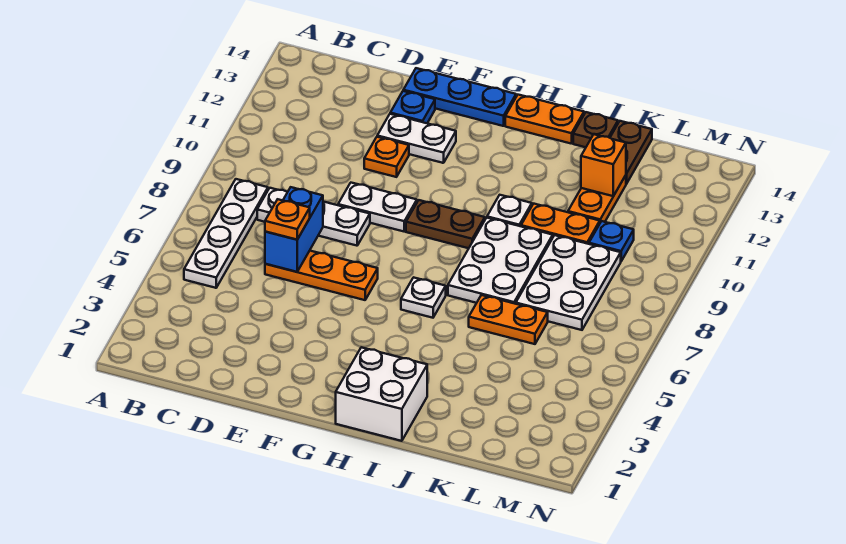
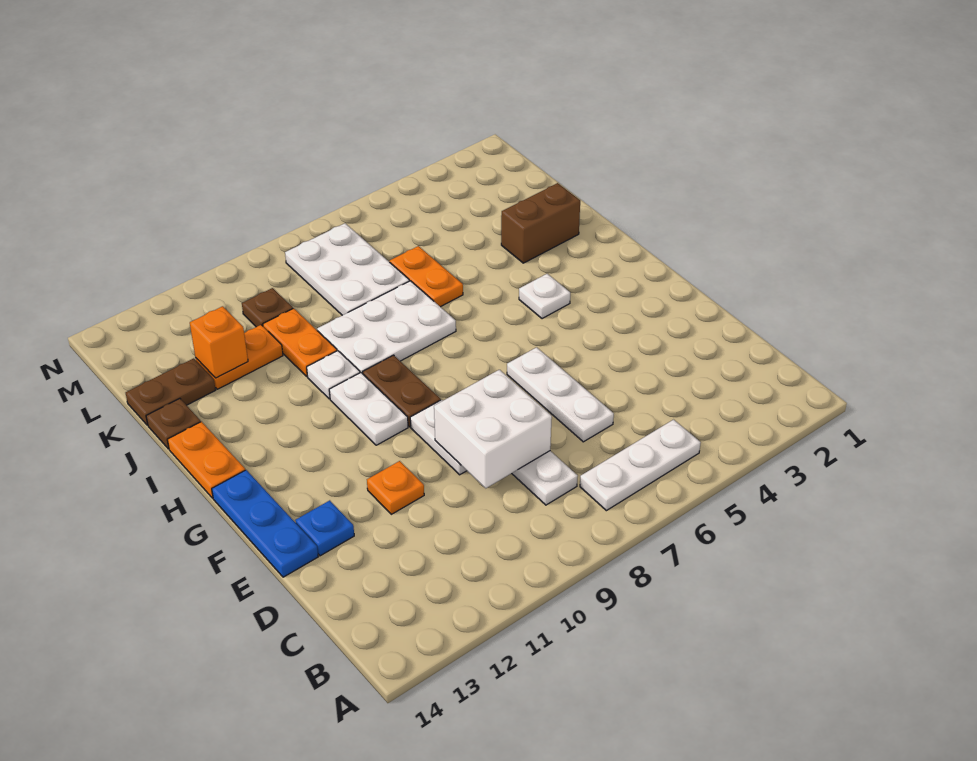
white plate B5:B8 level 1 -> white plate B5:B7 level 1
orange plate D6:F6 level 1 -> white plate D6:F6 level 1
blue brick D6:D7 level 2 -> none
orange plate D6 level 3 -> none
white plate E12:F12 level 1 -> white plate G10:H10 level 1
white brick H1:I2 level 1 -> white brick D8:E9 level 2
white plate H6 level 1 -> white plate H4 level 1
none -> brown brick J2:J3 level 1
white plate K7:L9 level 1 -> white plate K7:M8 level 1
blue plate L10 level 1 -> brown plate L10 level 1

